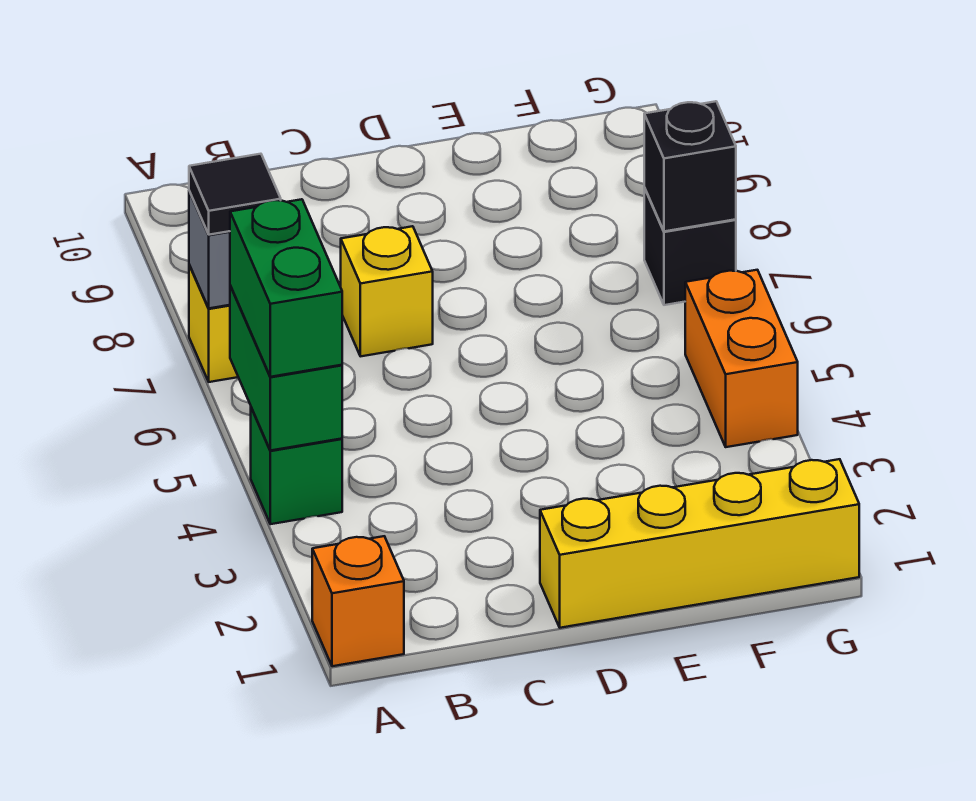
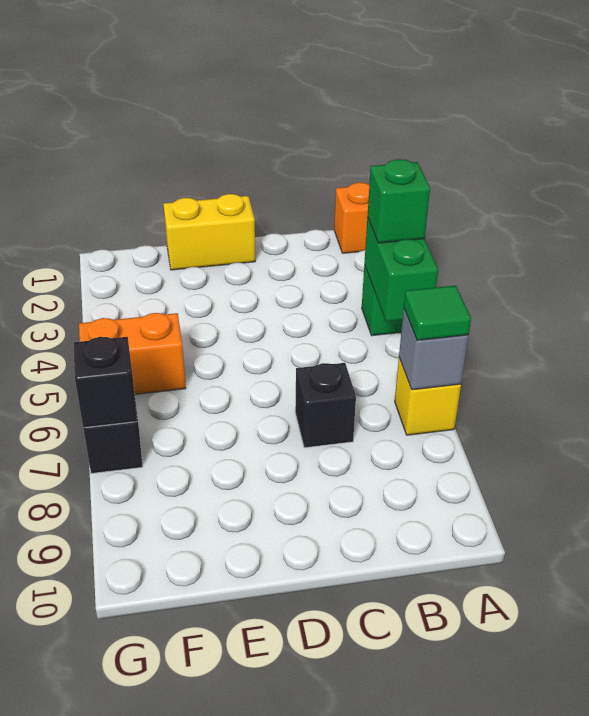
green brick A4:A5 level 3 -> green brick A4 level 3
black tile A7 level 3 -> green tile A7 level 3
yellow brick C7 level 1 -> black brick C7 level 1
yellow brick D1:G1 level 1 -> yellow brick D1:E1 level 1
orange brick G4:G5 level 1 -> orange brick F5:G5 level 1

